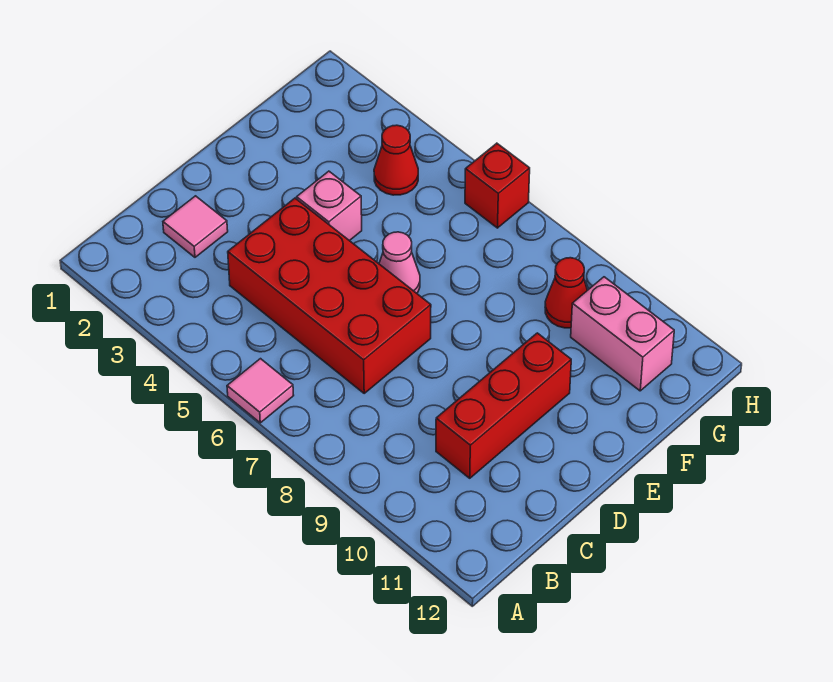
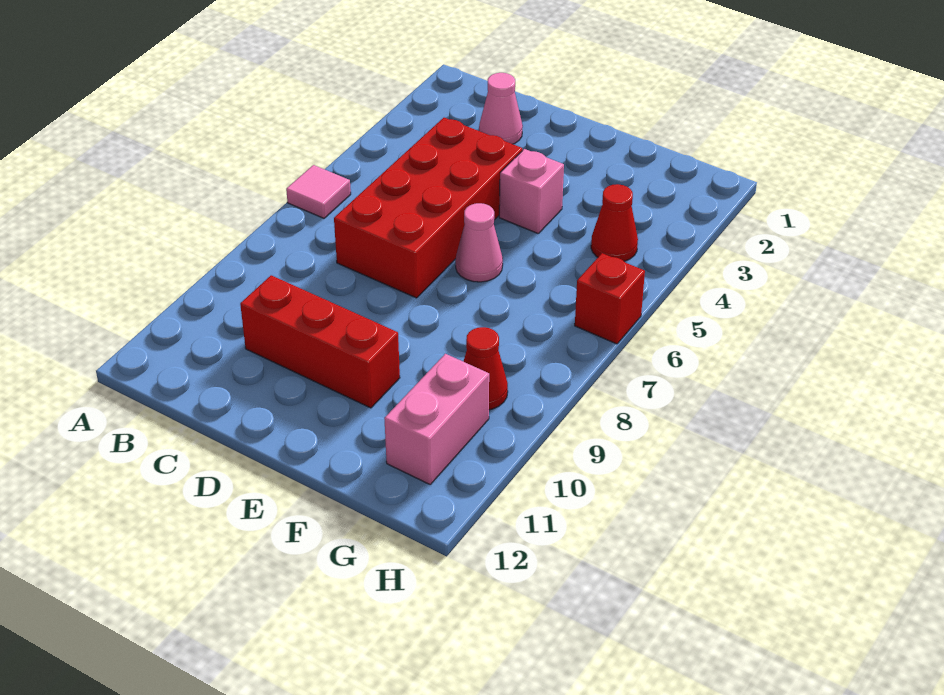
pink tile C2 level 1 -> pink cone C2 level 1

